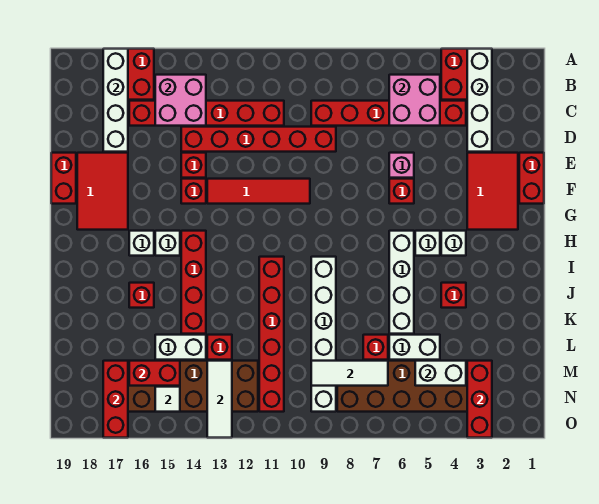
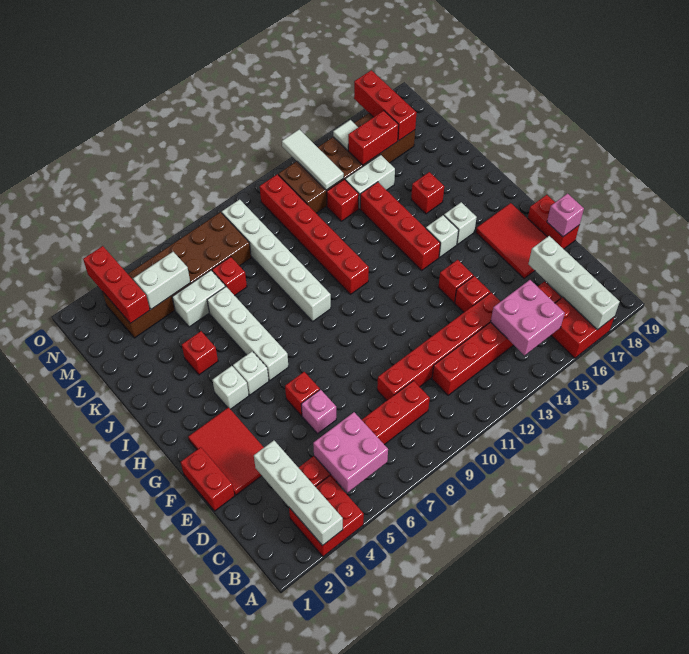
none -> pink brick E19 level 2
red tile F10:F13 level 1 -> none
white tile M7:M9 level 2 -> none

